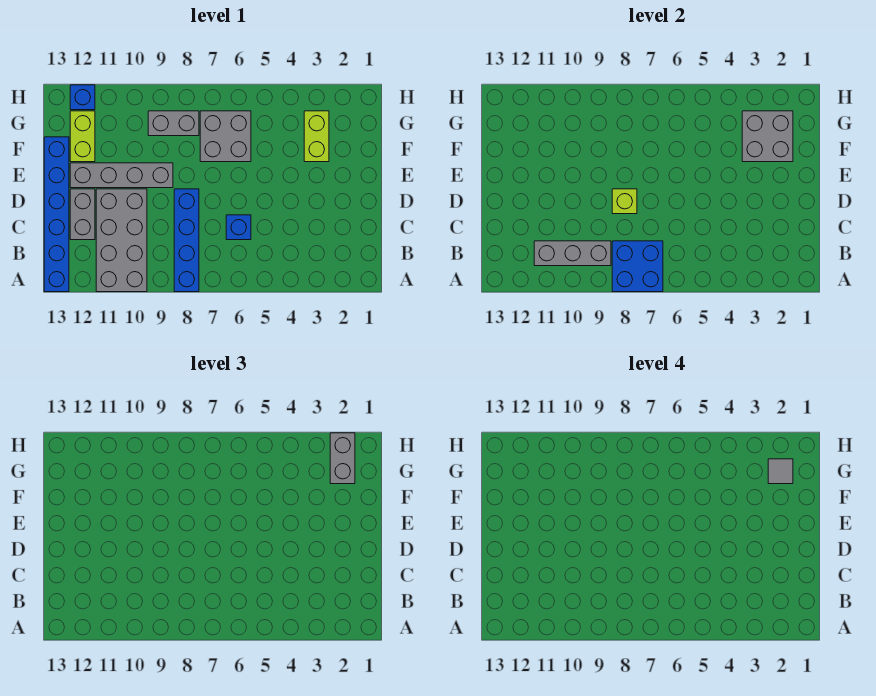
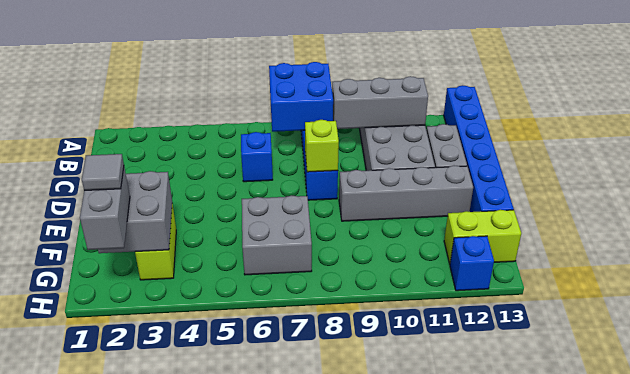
lime brick F12:G12 level 1 -> lime brick G12:G13 level 1
grey brick G8:G9 level 1 -> none

